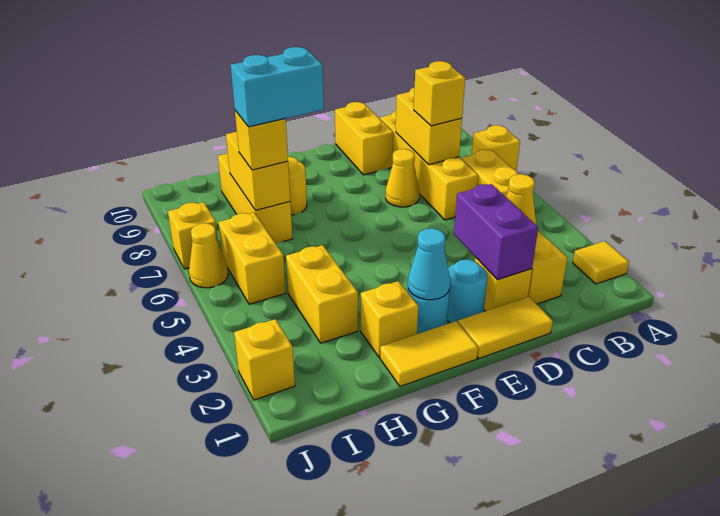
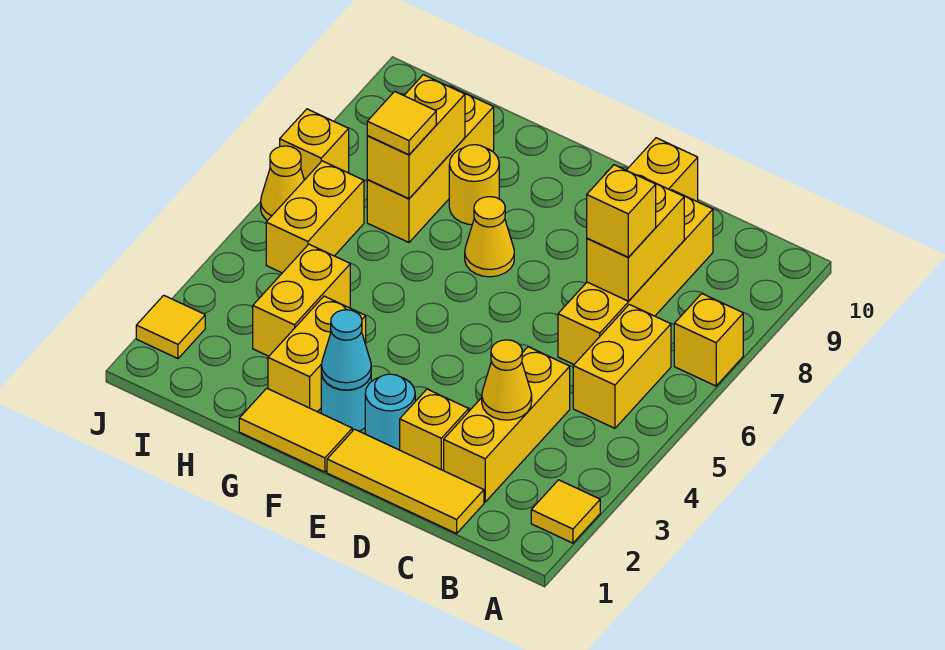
yellow tile D1:E1 level 1 -> yellow tile C1:E1 level 1
purple brick D2:D3 level 2 -> none
yellow cone D7 level 1 -> yellow cone F7 level 1
yellow brick G2 level 1 -> yellow brick G2:G3 level 1
cyan brick G7:H7 level 4 -> none
yellow brick H7 level 3 -> yellow tile H7 level 3
yellow brick J2 level 1 -> yellow tile J2 level 1

